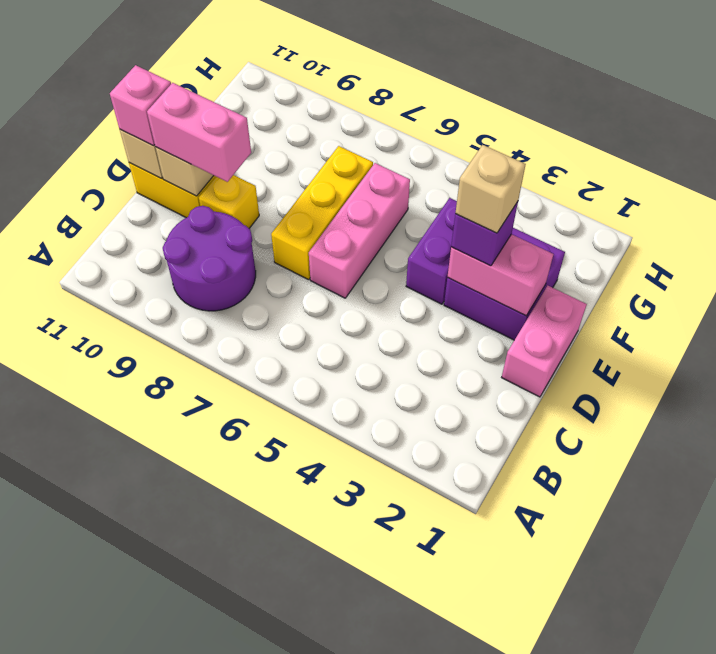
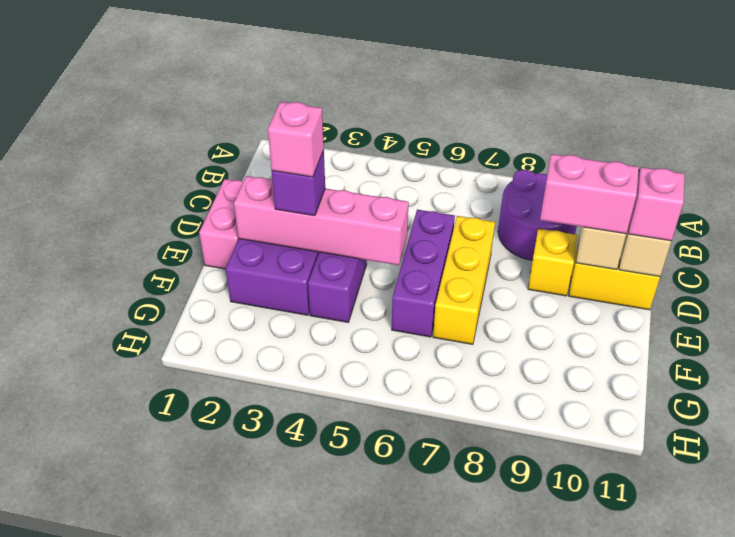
pink brick D6:F6 level 1 -> purple brick D6:F6 level 1
pink brick E2:E3 level 2 -> pink brick E2:E5 level 2
tan brick E3 level 4 -> pink brick E3 level 4

